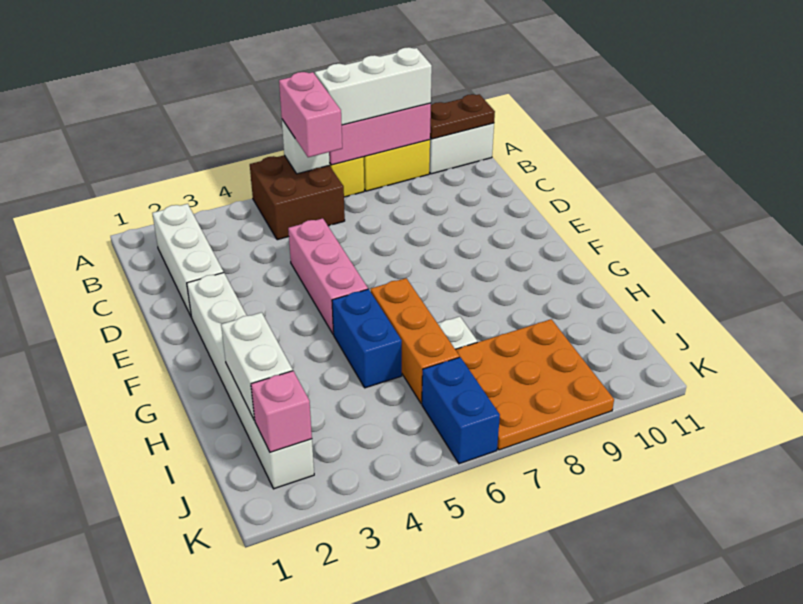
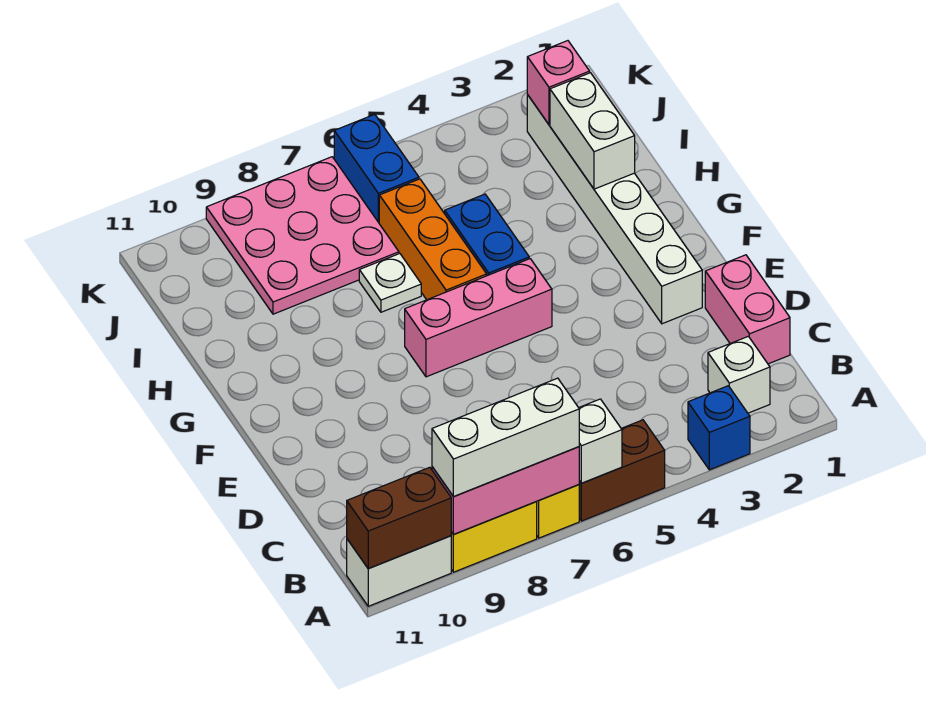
none -> blue brick A3 level 1
brown brick A5:B6 level 1 -> brown brick A5:A6 level 1
pink brick A6:B6 level 3 -> pink brick C1:D1 level 1
brown plate A10:A11 level 2 -> brown brick A10:A11 level 2
white brick B2:D2 level 1 -> white brick B2 level 1
pink brick D5:F5 level 1 -> pink brick F5:F7 level 1
orange plate I7:K9 level 1 -> pink plate I7:K9 level 1

